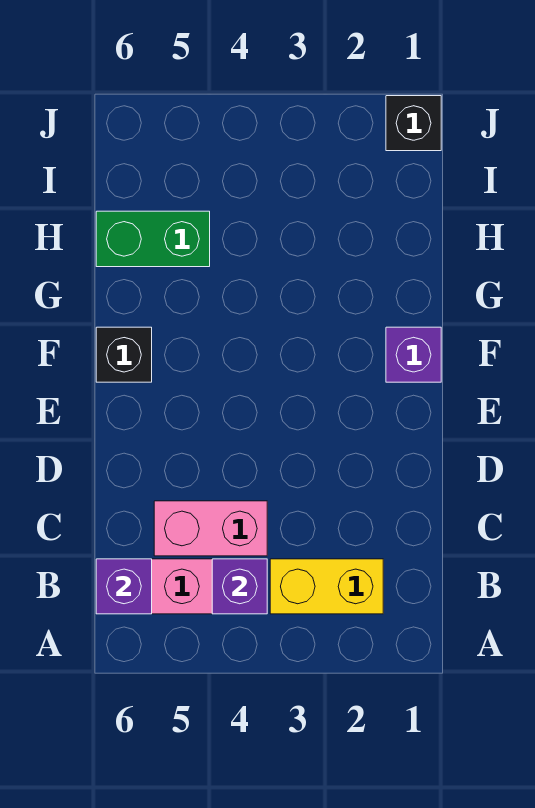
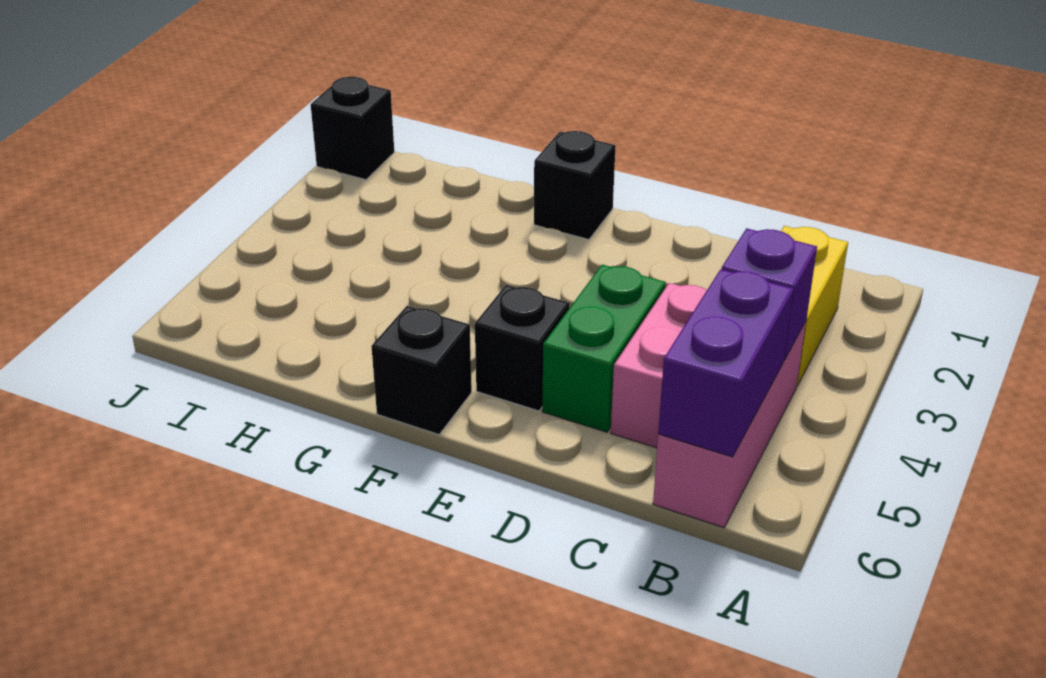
purple brick B6 level 2 -> purple brick B5:B6 level 2
none -> black brick E5 level 1
purple brick F1 level 1 -> black brick F1 level 1
green brick H5:H6 level 1 -> green brick D4:D5 level 1

